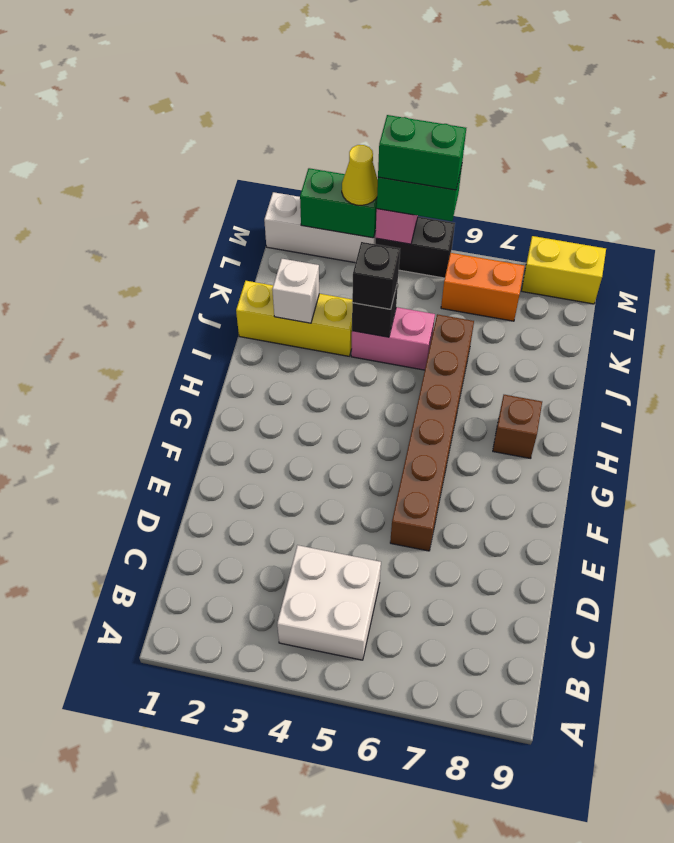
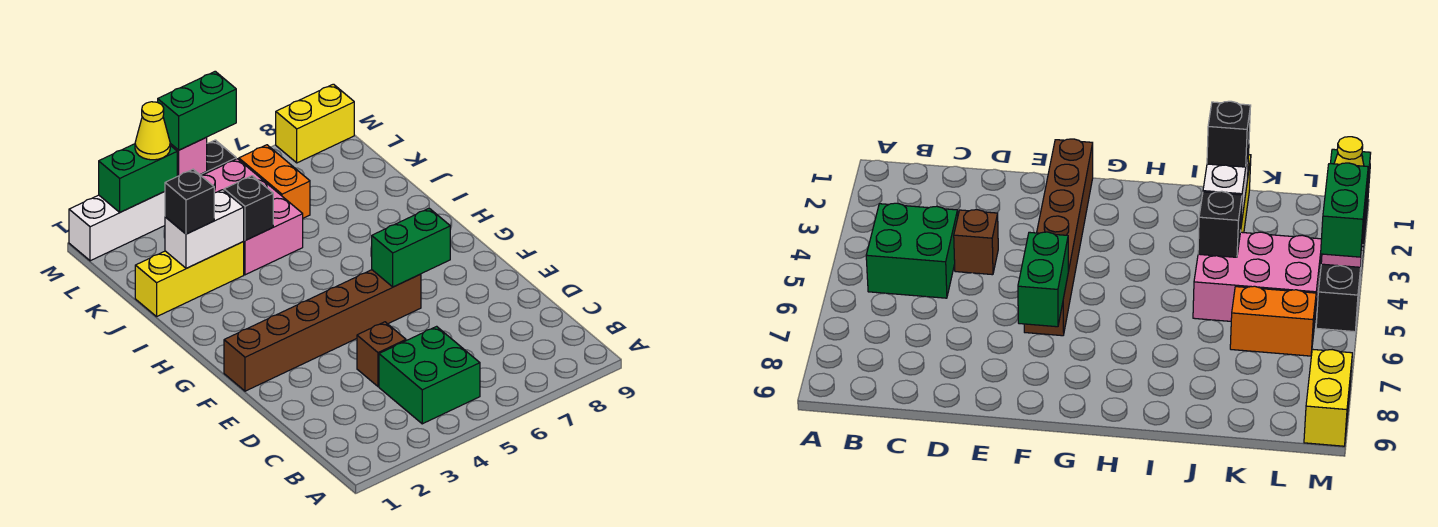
white brick B4:C5 level 1 -> green brick B4:C5 level 1
brown brick E6:J6 level 1 -> brown brick F1:F6 level 1
brown brick H8 level 1 -> brown brick D4 level 1
white brick J2 level 2 -> white brick J2:J3 level 2
pink brick J4:J5 level 1 -> pink brick J4:L5 level 1
black brick J4 level 3 -> black brick J2 level 3
orange brick L6:L7 level 1 -> orange brick K6:L6 level 1
green brick M4:M5 level 4 -> green brick F6:F7 level 2

